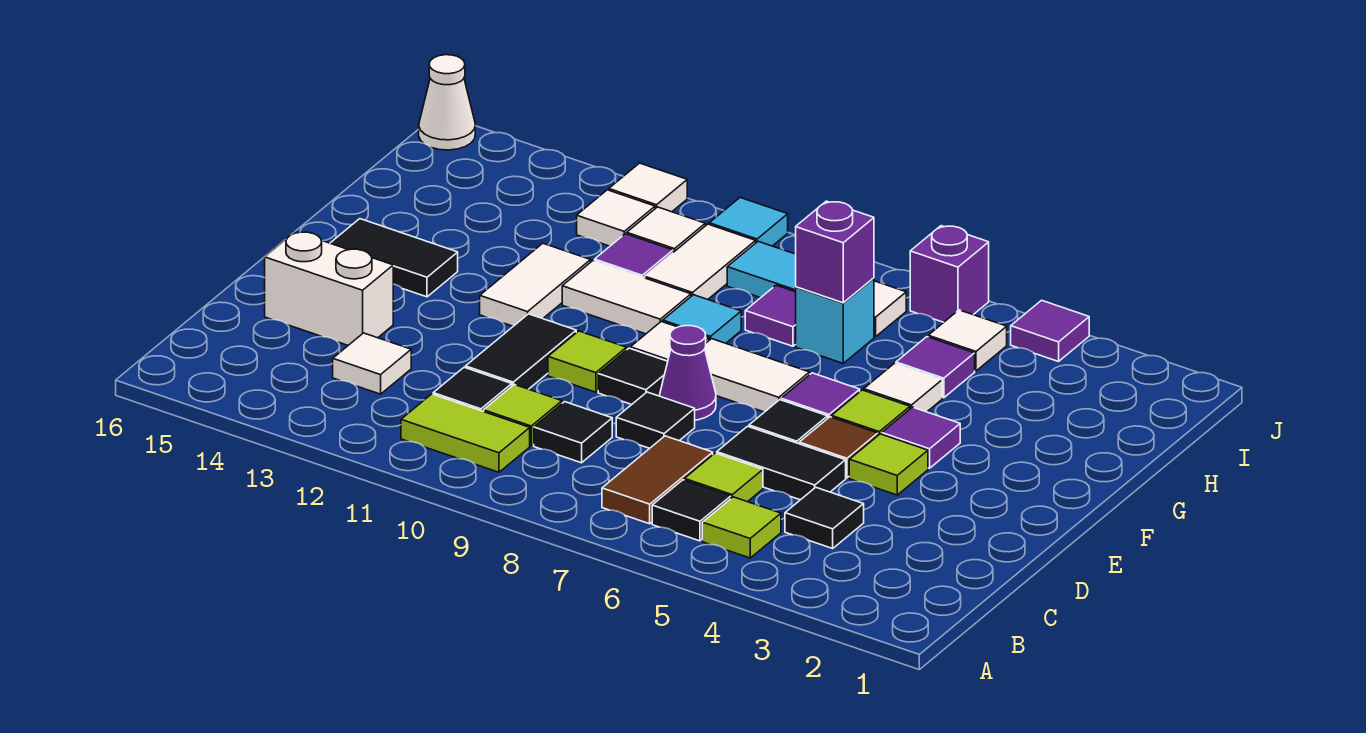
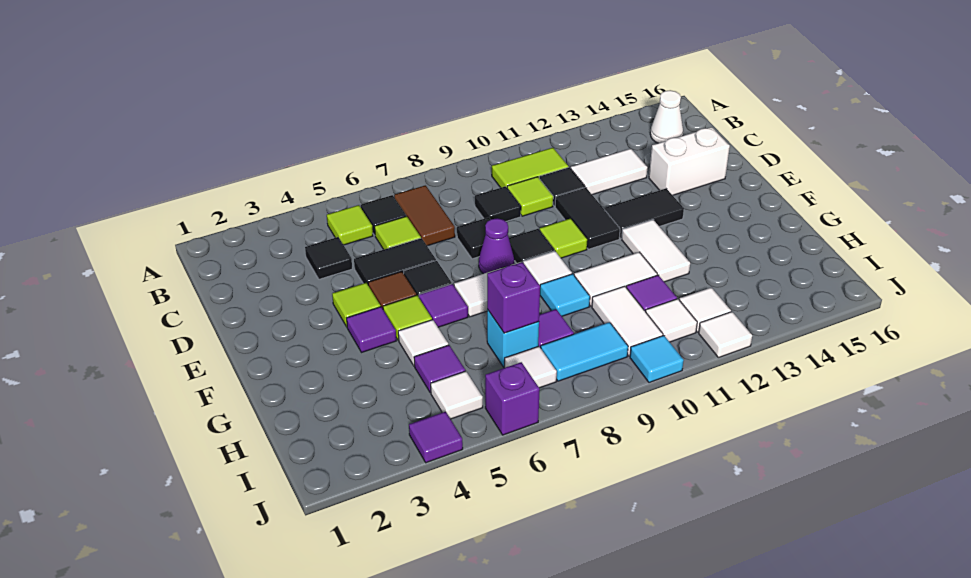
white tile C13 level 1 -> white tile C12:C13 level 1
black tile F14:F15 level 1 -> black tile E12:E13 level 1
white cone J16 level 1 -> white cone B15 level 1

